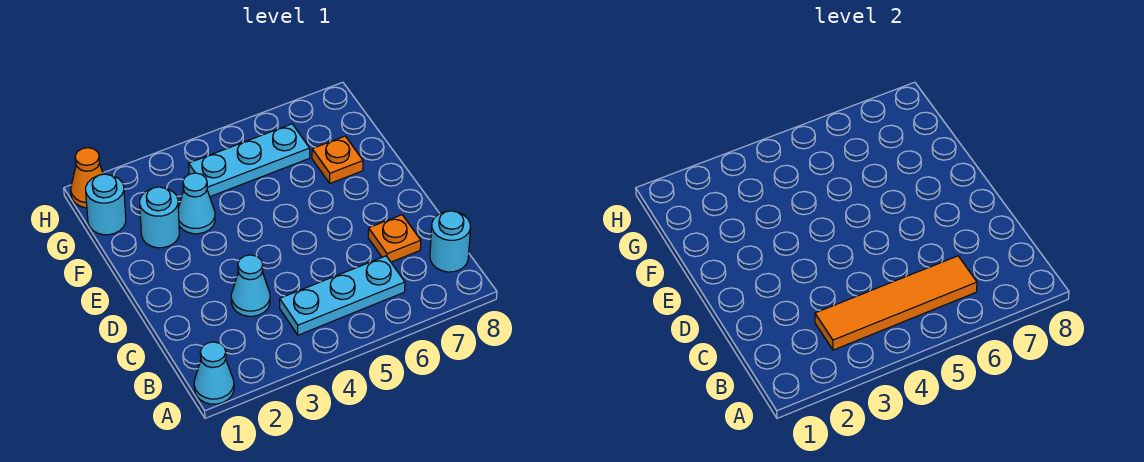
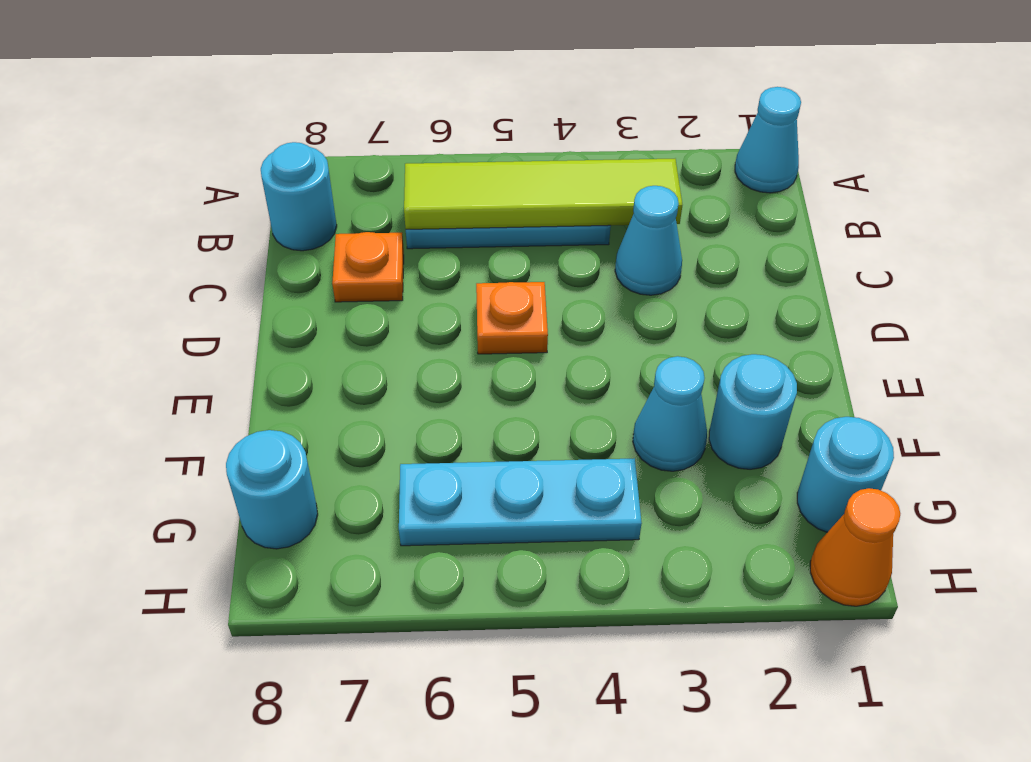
orange tile B3:B6 level 2 -> lime tile B3:B6 level 2
orange plate F7 level 1 -> orange plate D5 level 1
none -> cyan round brick G8 level 1

